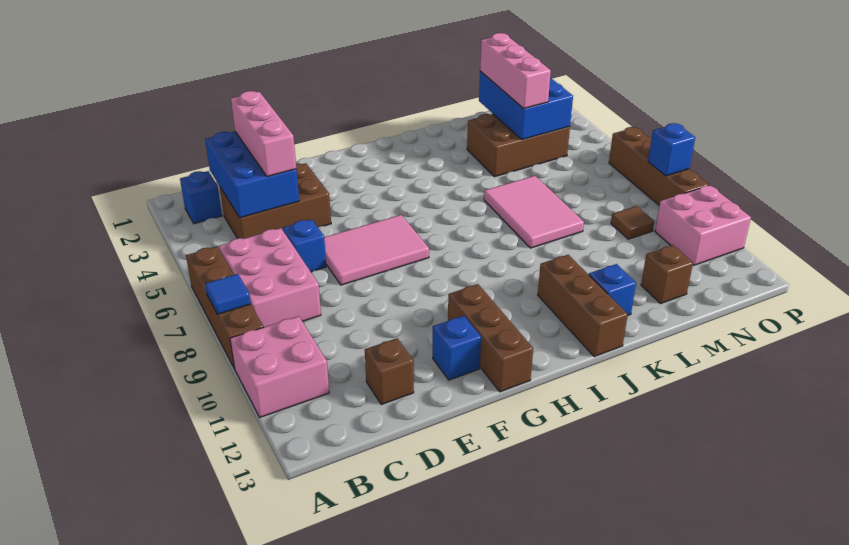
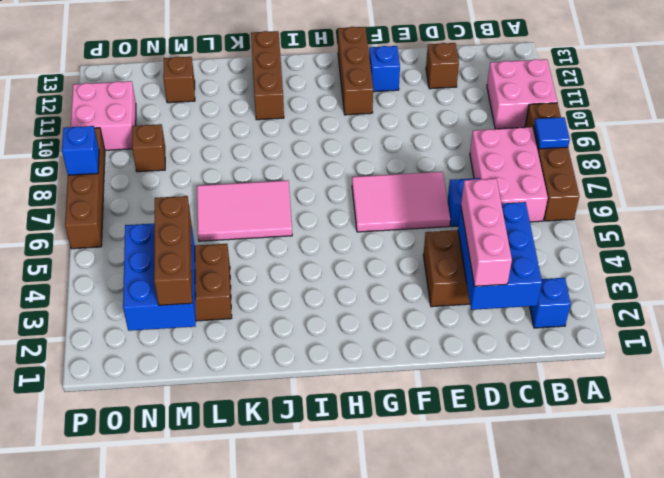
pink tile K6:L8 level 1 -> pink tile J6:L7 level 1
blue brick K12 level 1 -> none
pink brick M2:M4 level 3 -> brown brick M2:M4 level 3
brown tile N9 level 1 -> brown brick N9 level 1

